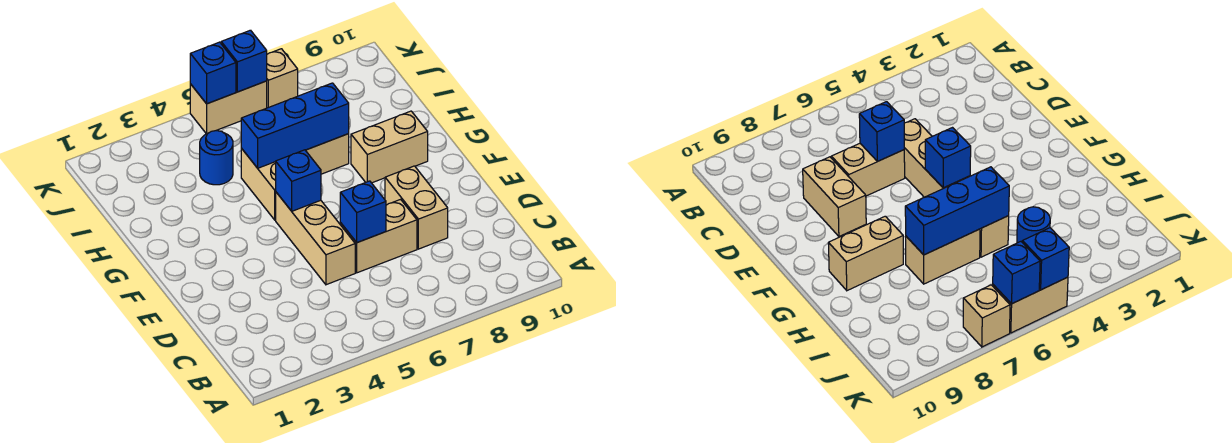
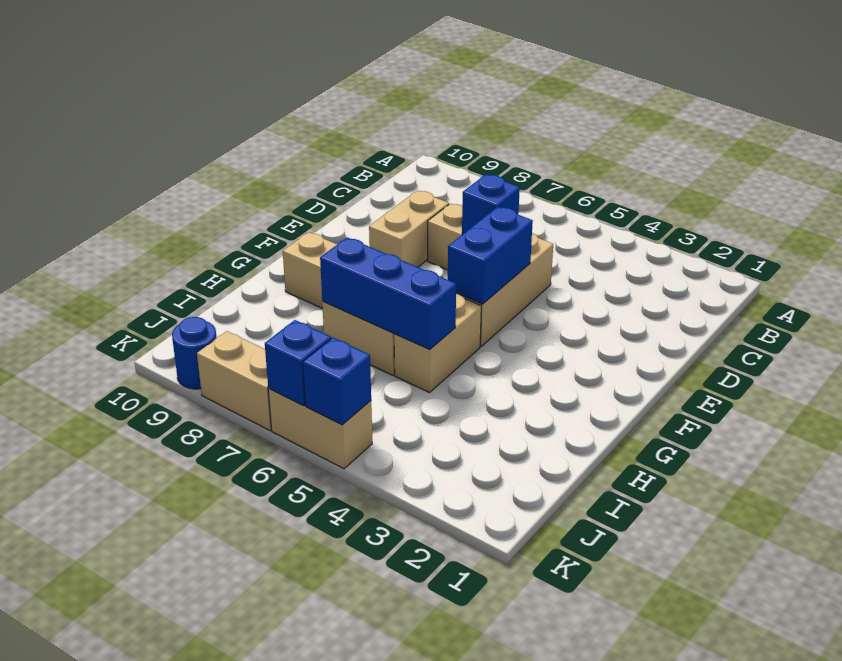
blue brick F5 level 2 -> blue brick E5:F5 level 2
blue round brick I4 level 1 -> blue round brick K9 level 1
tan brick K7 level 1 -> tan brick K7:K8 level 1

